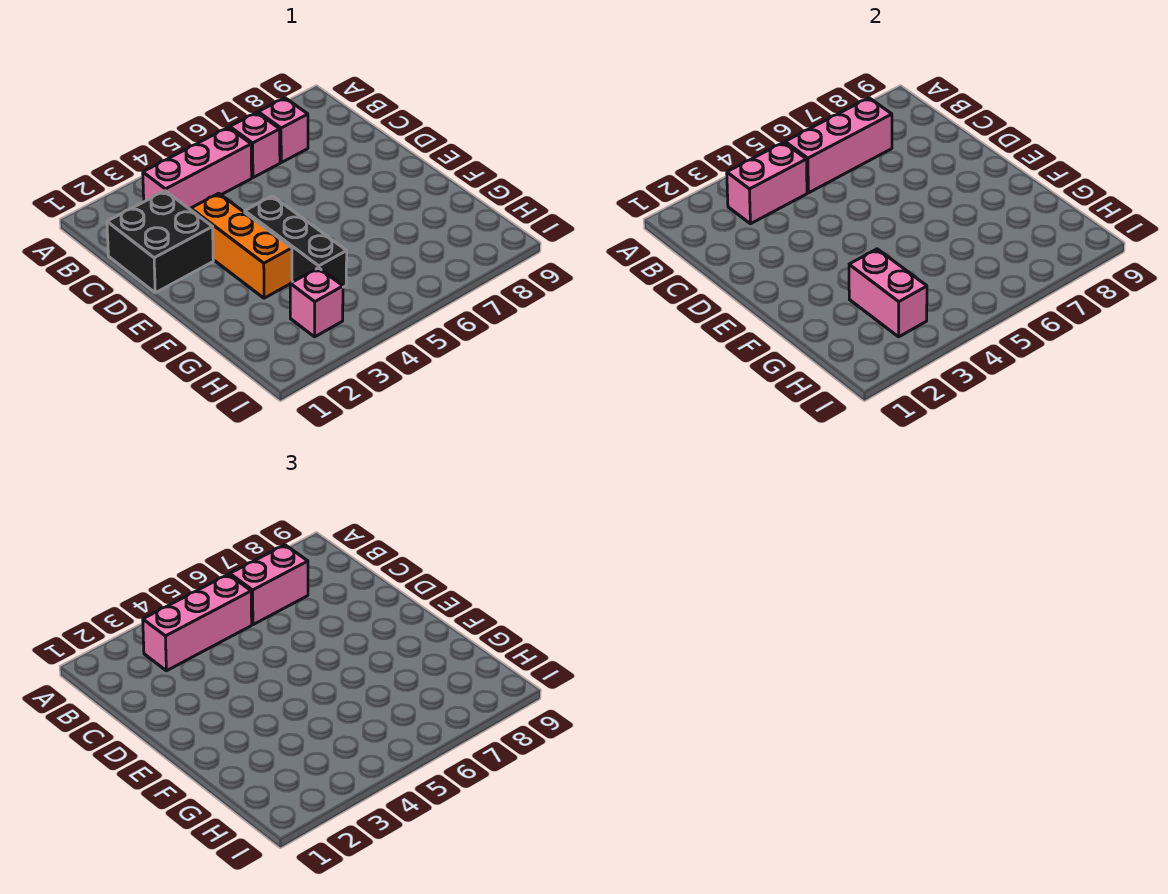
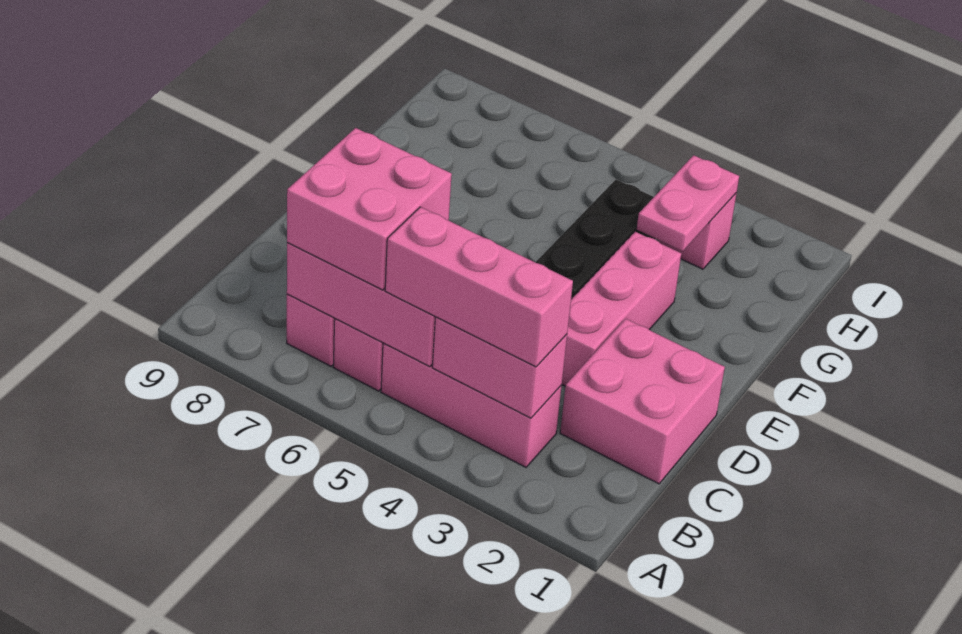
pink brick B6:B7 level 3 -> pink brick B6:C7 level 3
black brick C1:D2 level 1 -> pink brick C1:D2 level 1
orange brick D3:F3 level 1 -> pink brick D3:F3 level 1
pink brick G3:H3 level 2 -> pink plate G3:H3 level 2

